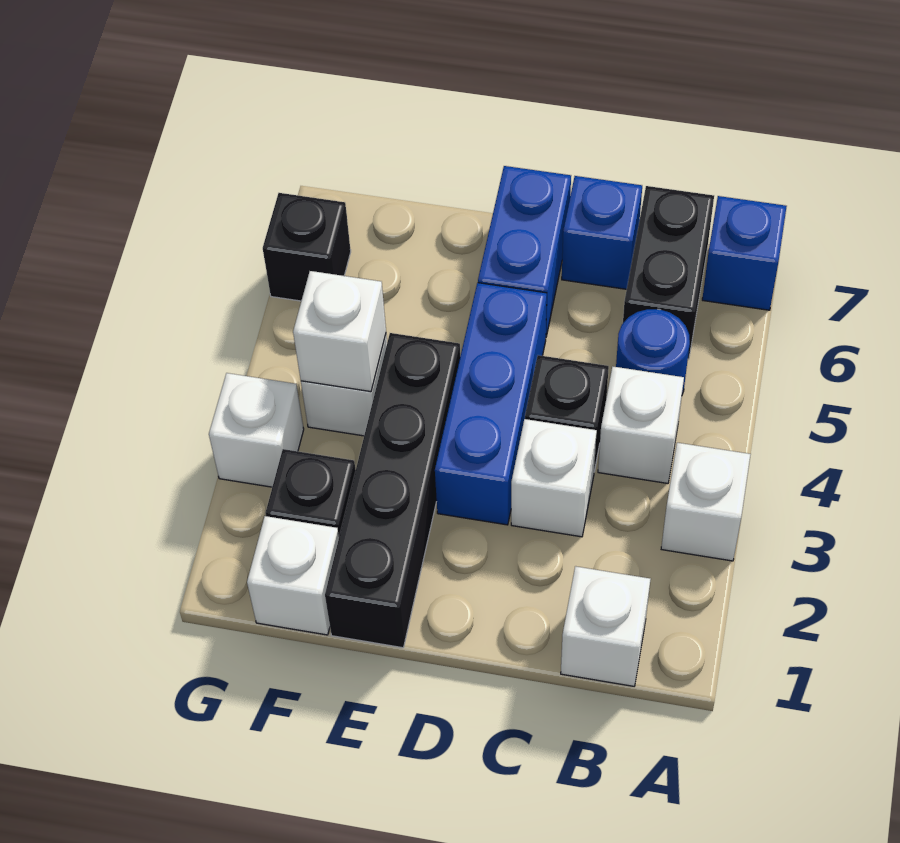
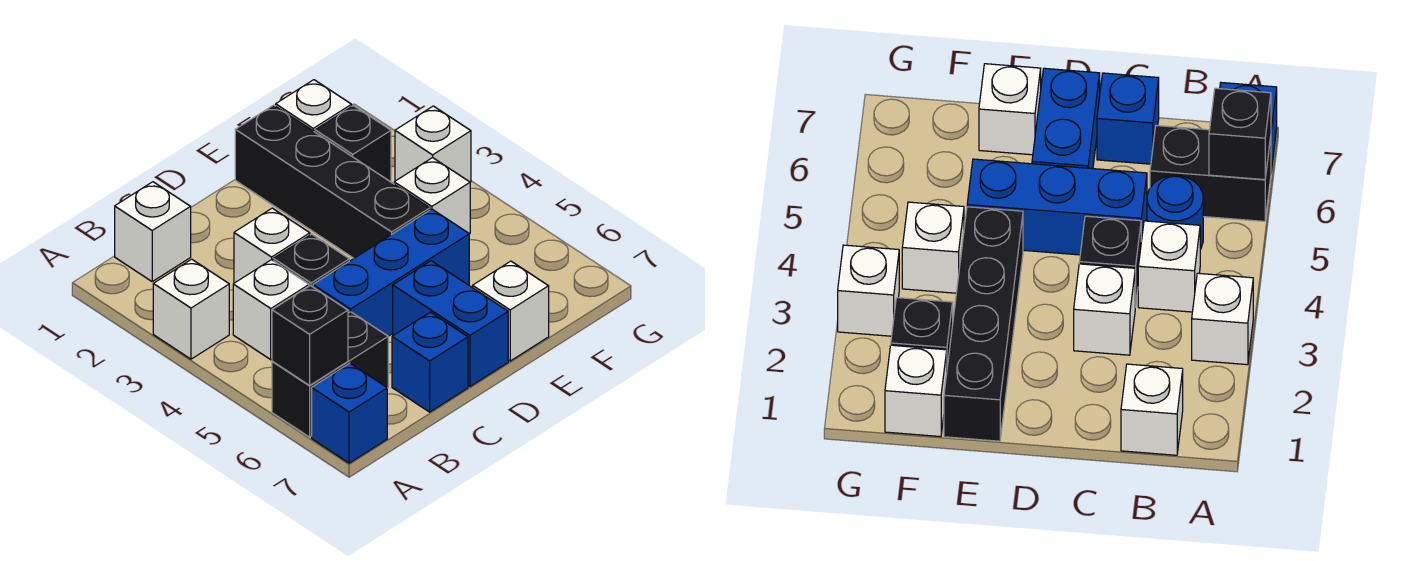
black brick B6:B7 level 1 -> black brick A6:B6 level 1
blue brick D3:D5 level 1 -> blue brick C5:E5 level 1
white brick F4 level 2 -> white brick E7 level 1
black brick G6 level 1 -> black brick A6 level 2

